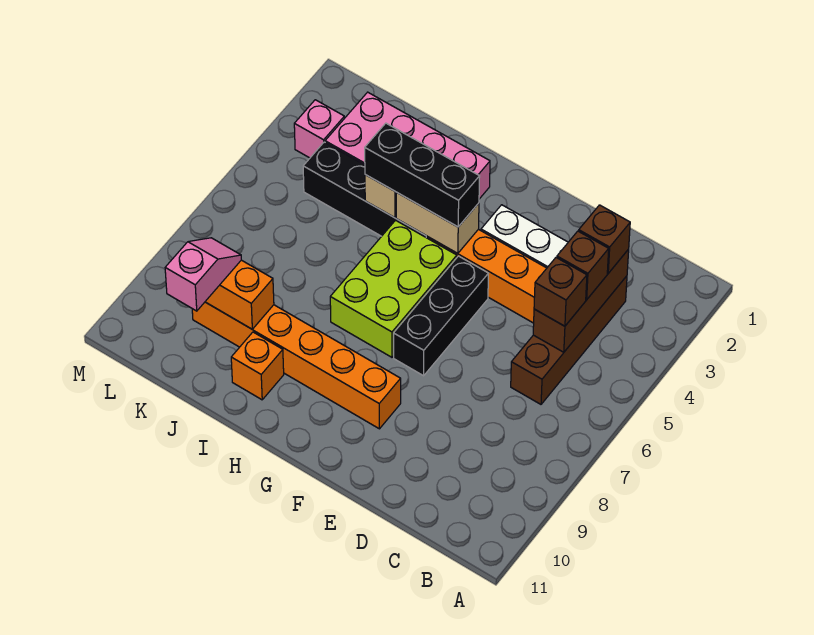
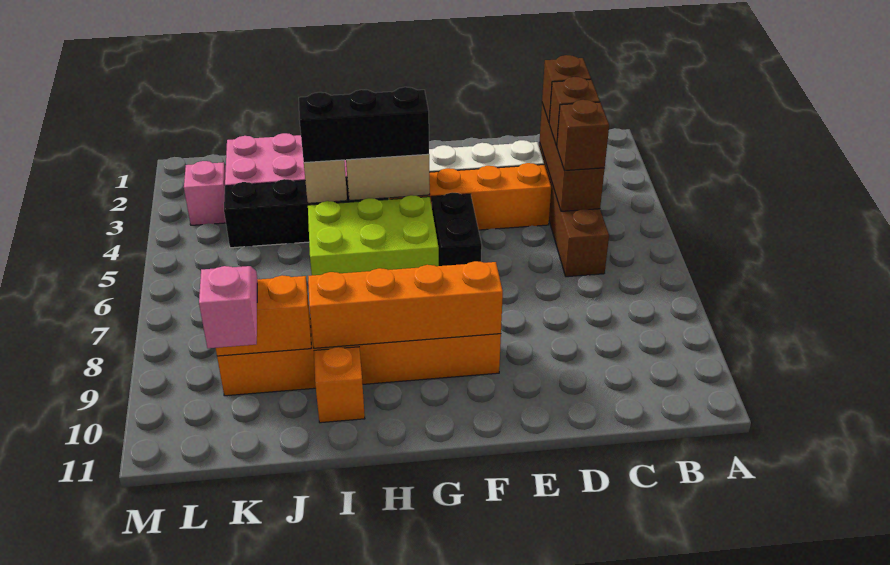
black brick F5:F7 level 1 -> black brick F5:F6 level 1
none -> orange brick F9:I9 level 2
lime brick G5:H7 level 1 -> lime brick G5:I6 level 1

